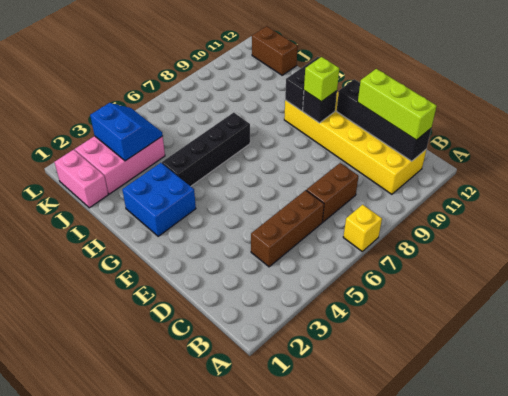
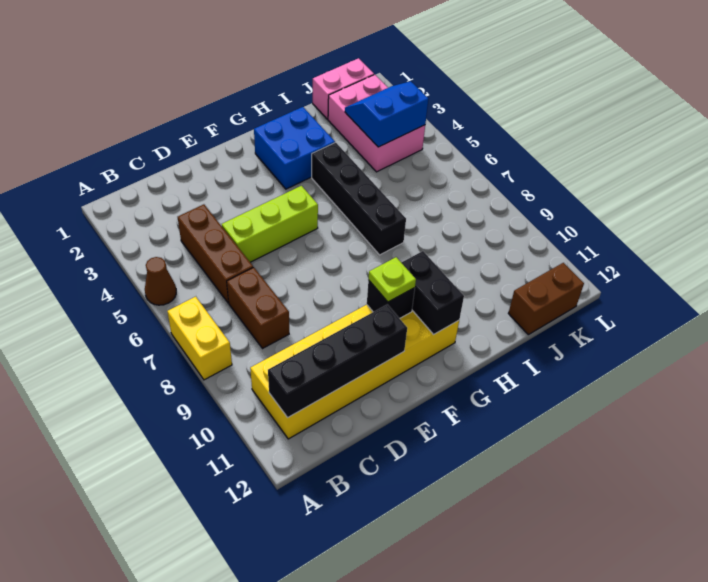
none -> brown cone A5 level 1
yellow brick A7 level 1 -> yellow brick A7:A8 level 1
lime brick B11:D11 level 3 -> lime brick D5:F5 level 1
lime brick F10 level 3 -> lime plate F10 level 3
blue slope J3:K4 level 2 top 3 -> blue slope J3:K4 level 2 top 4

